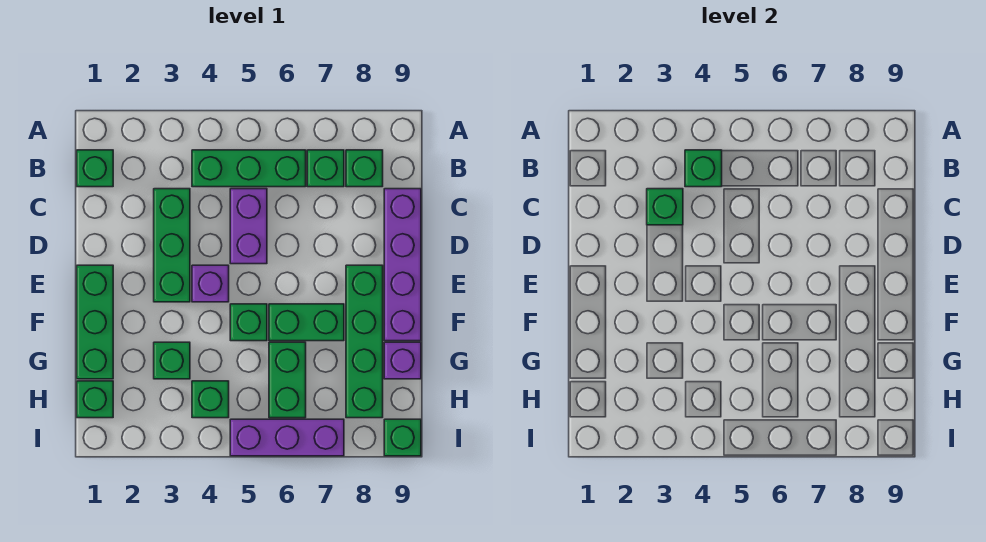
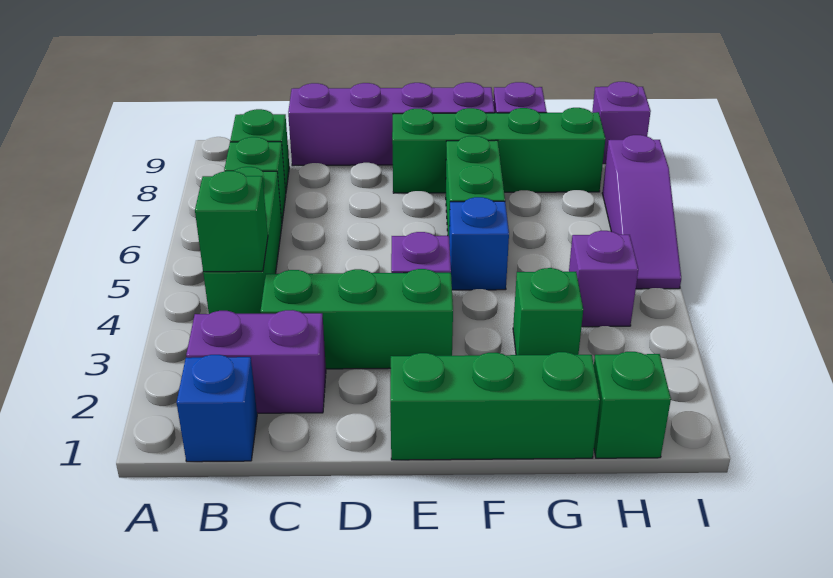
green brick B1 level 1 -> blue brick B1 level 1
green brick C3 level 2 -> none
purple brick C5:D5 level 1 -> purple brick B2:C2 level 1
green brick F5 level 1 -> blue brick F5 level 1
green brick G6:H6 level 1 -> none
green brick H4 level 1 -> purple brick H4 level 1
purple brick I5:I7 level 1 -> purple slope I5:I7 level 1 top 7
green brick I9 level 1 -> purple brick I9 level 1

